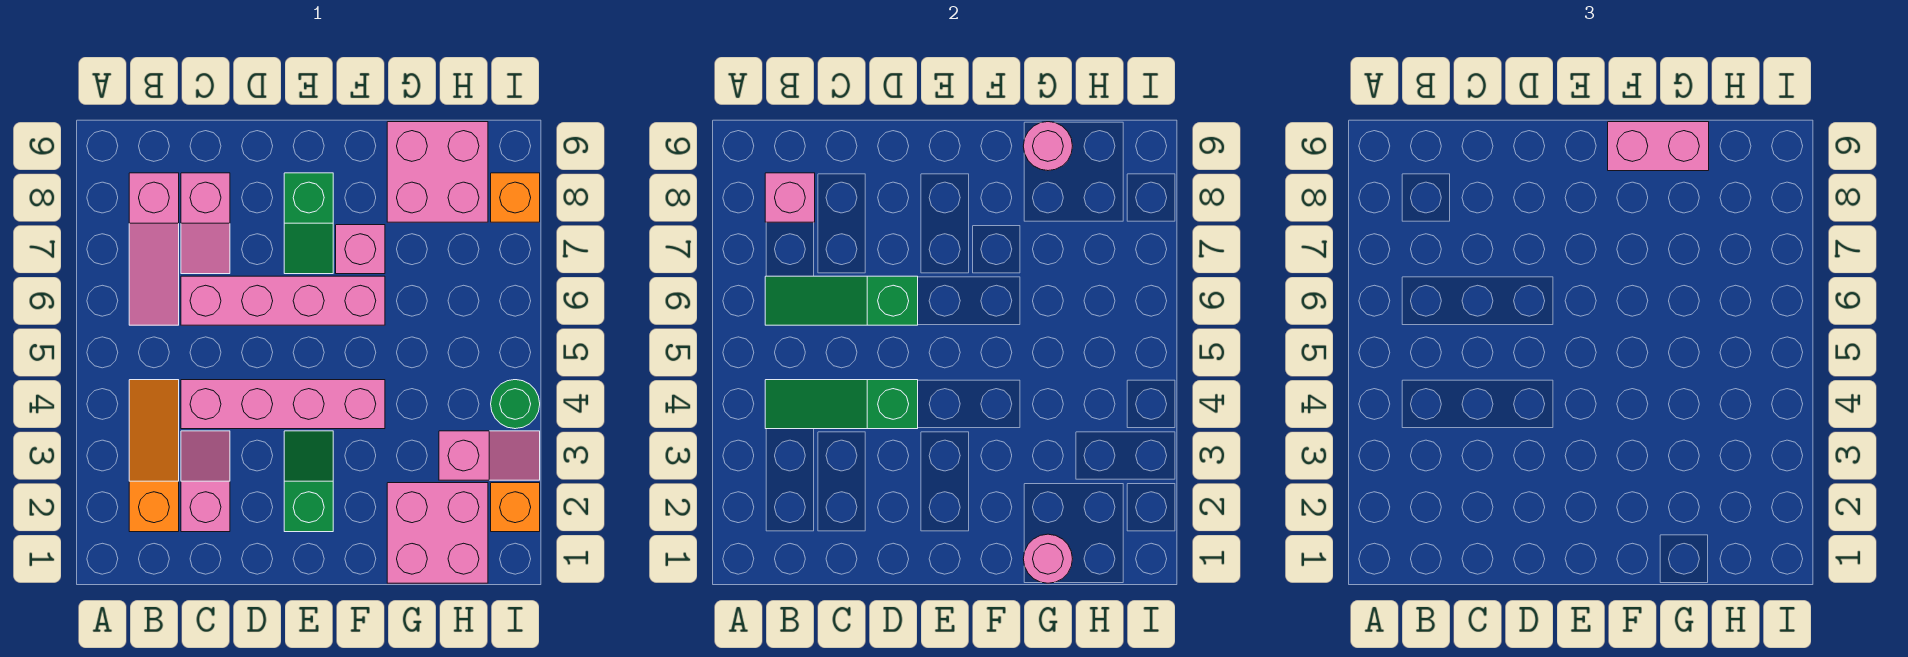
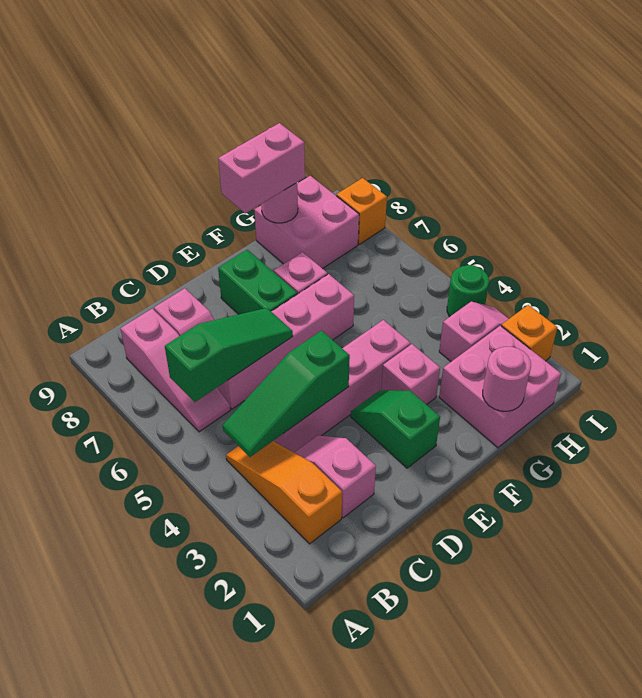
green slope B6:D6 level 2 top D -> green slope B6:D6 level 2 top B
pink brick B8 level 2 -> pink brick F3 level 1
green slope E7:E8 level 1 top 8 -> green brick E7:E8 level 1

